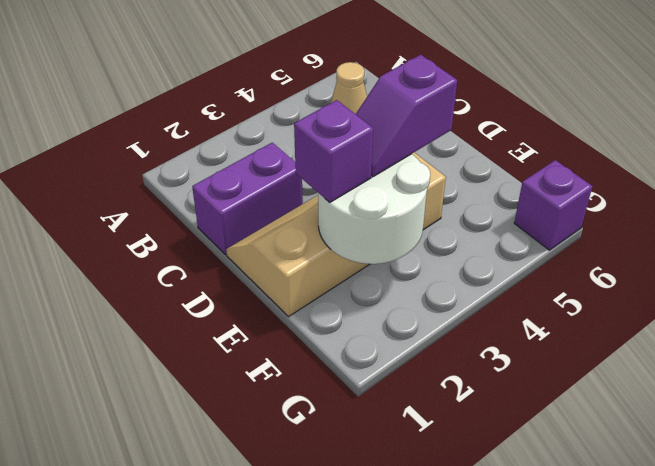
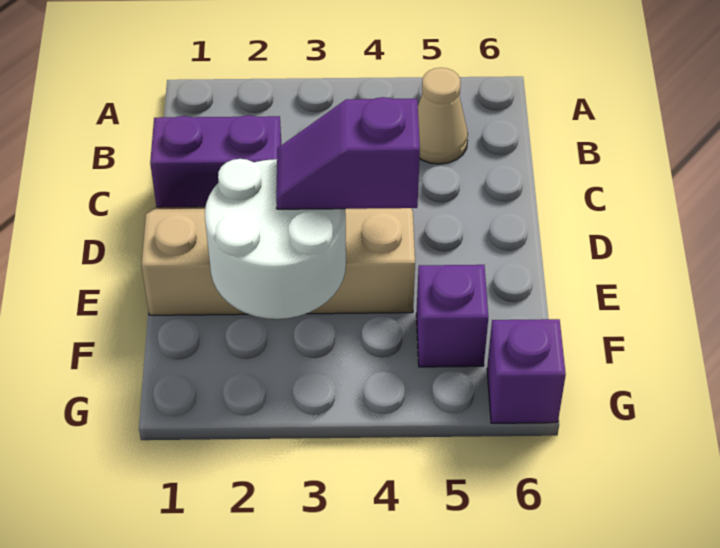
purple brick E2 level 3 -> purple brick F5 level 1

